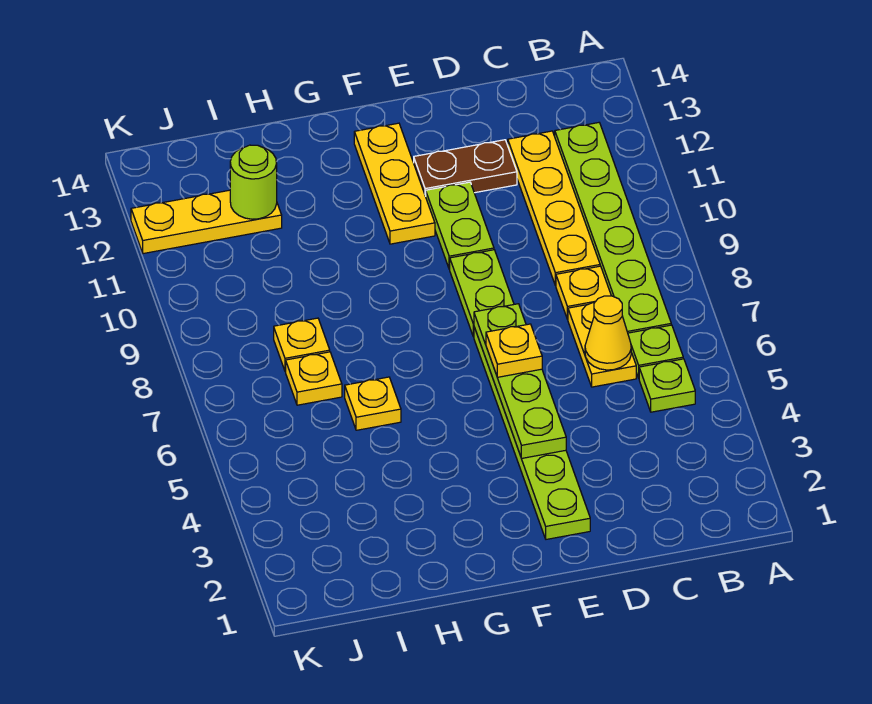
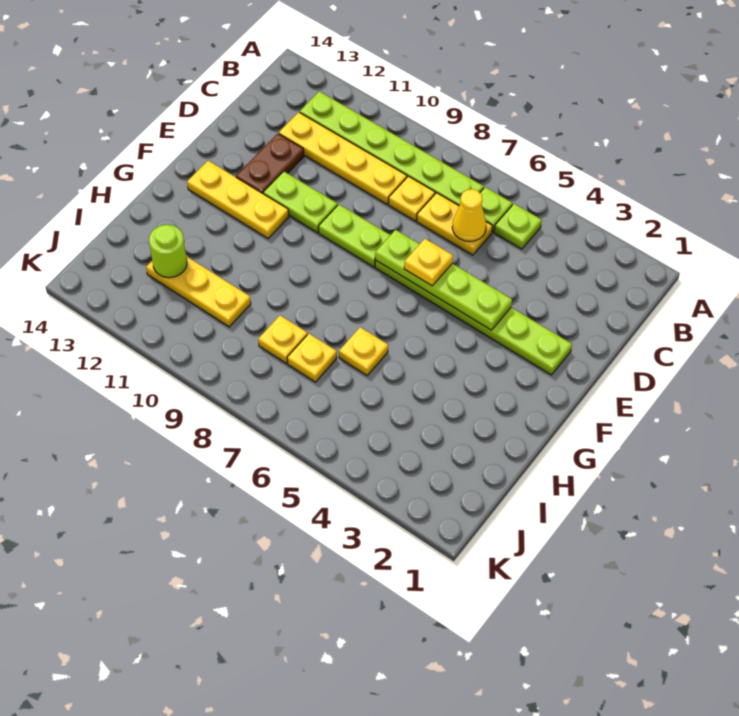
yellow plate I12:K12 level 1 -> yellow plate I10:I12 level 1

